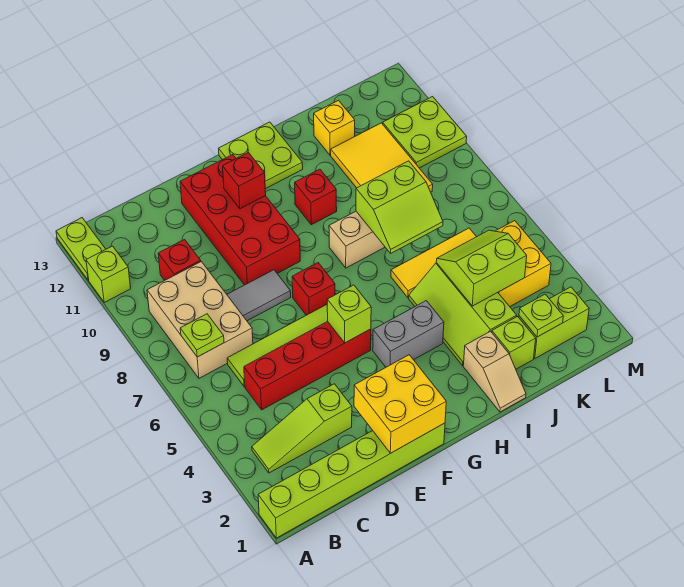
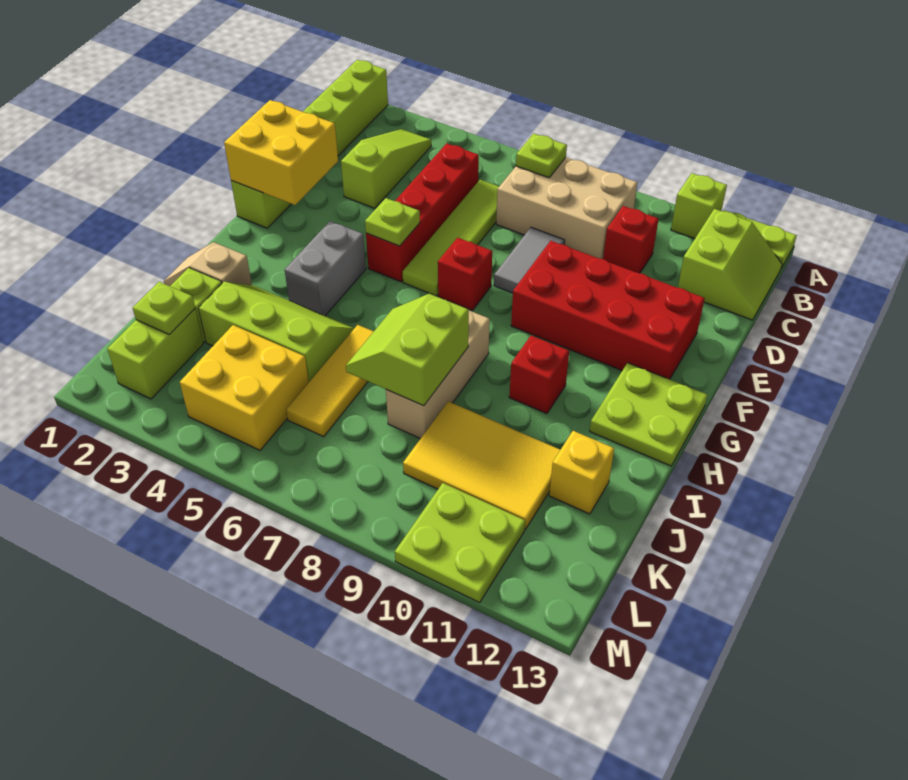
lime brick F5 level 2 -> lime plate F5 level 2
red brick F11 level 2 -> none
lime slope J4:K5 level 2 top 4 -> lime slope B12:C13 level 1 top 12

